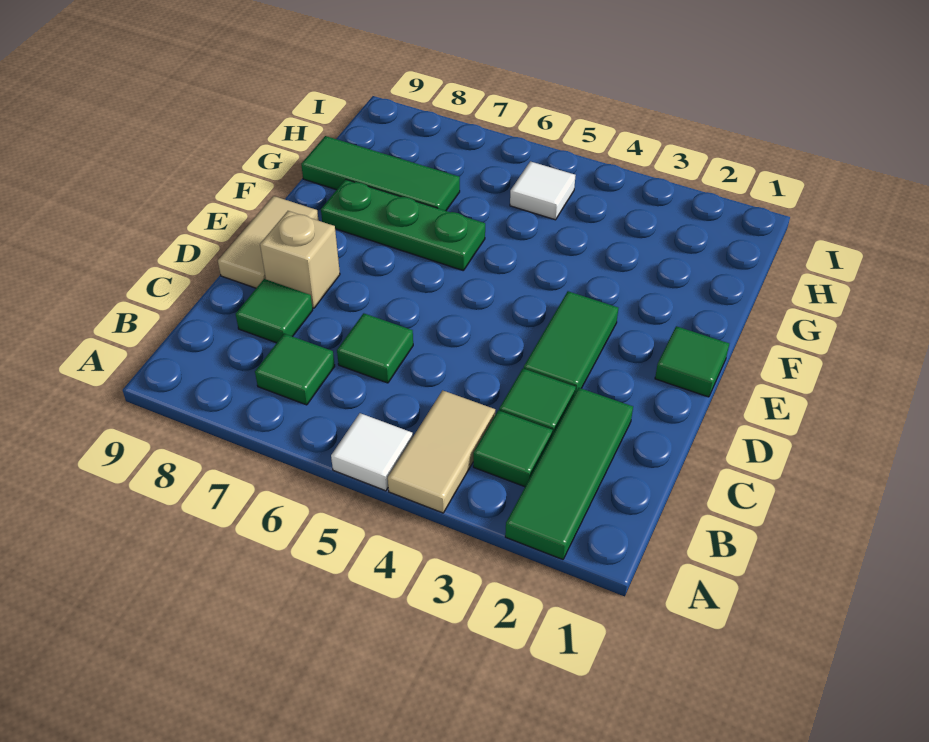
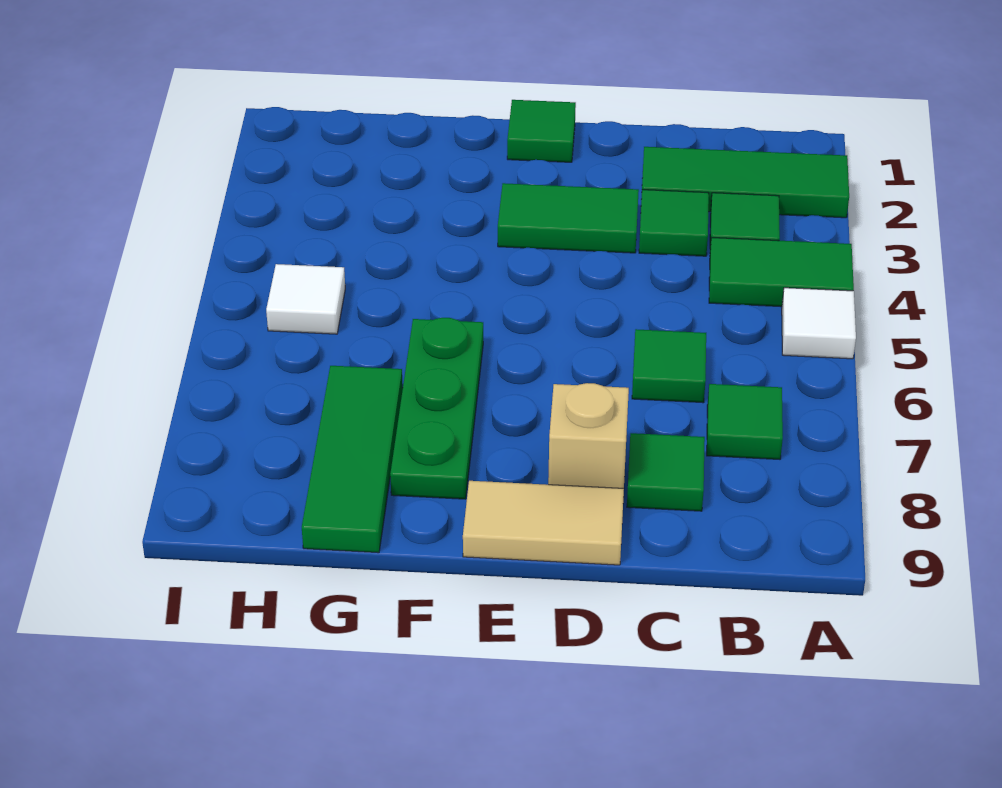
tan tile A4:B4 level 1 -> green tile A4:B4 level 1

